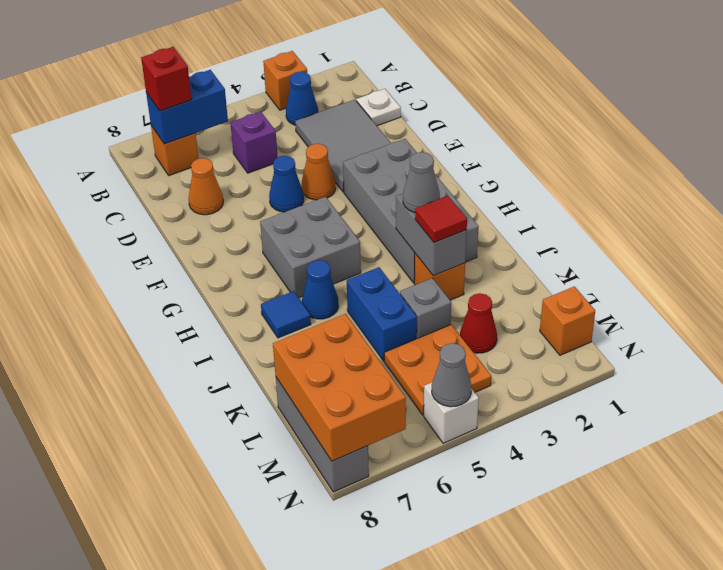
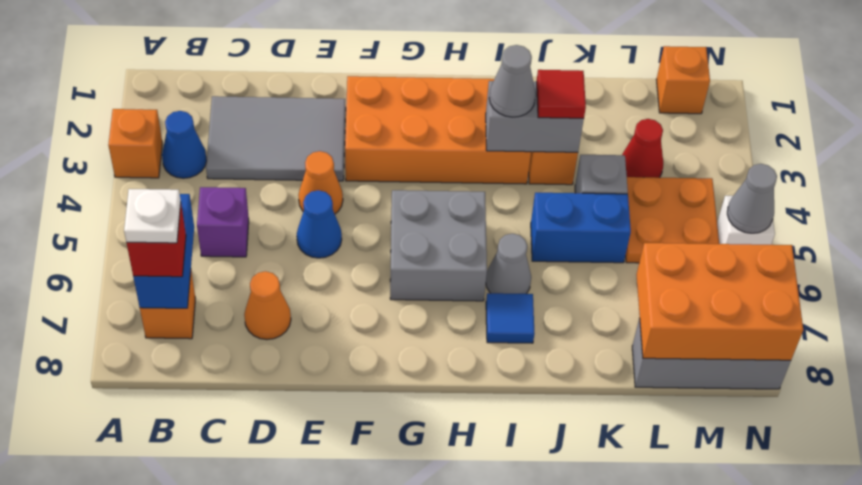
white plate C1 level 1 -> white plate B7 level 4
grey brick F2:I3 level 1 -> orange brick F2:I3 level 1
blue cone I6 level 1 -> grey cone I6 level 1

